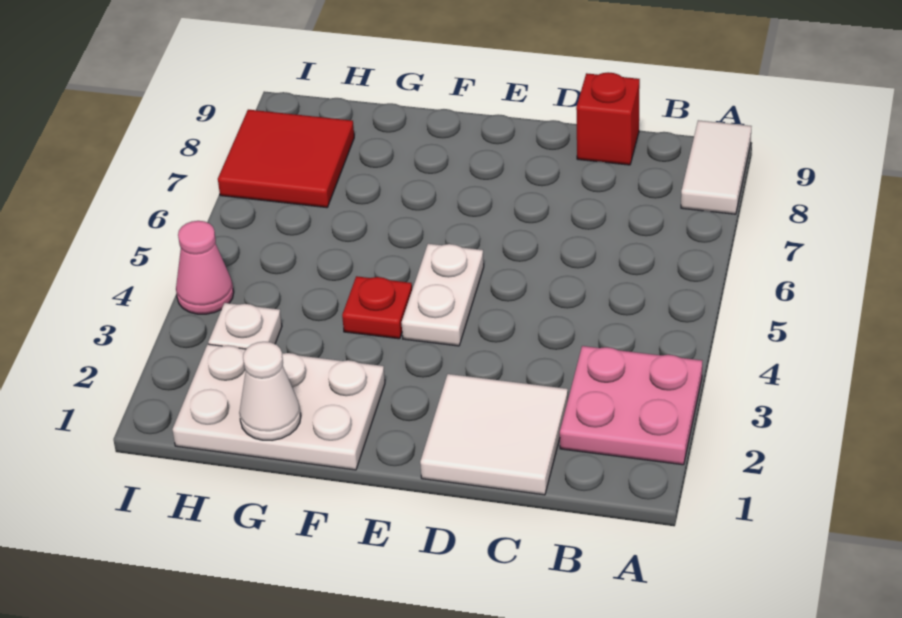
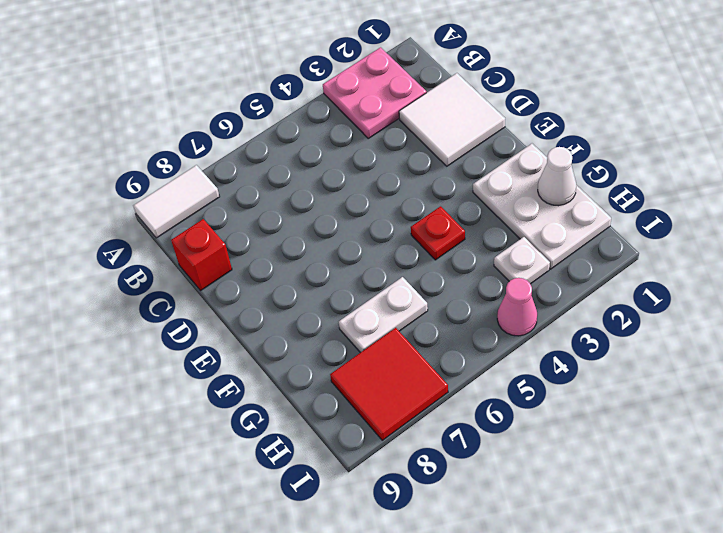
white plate E4:E5 level 1 -> white plate G6:G7 level 1

